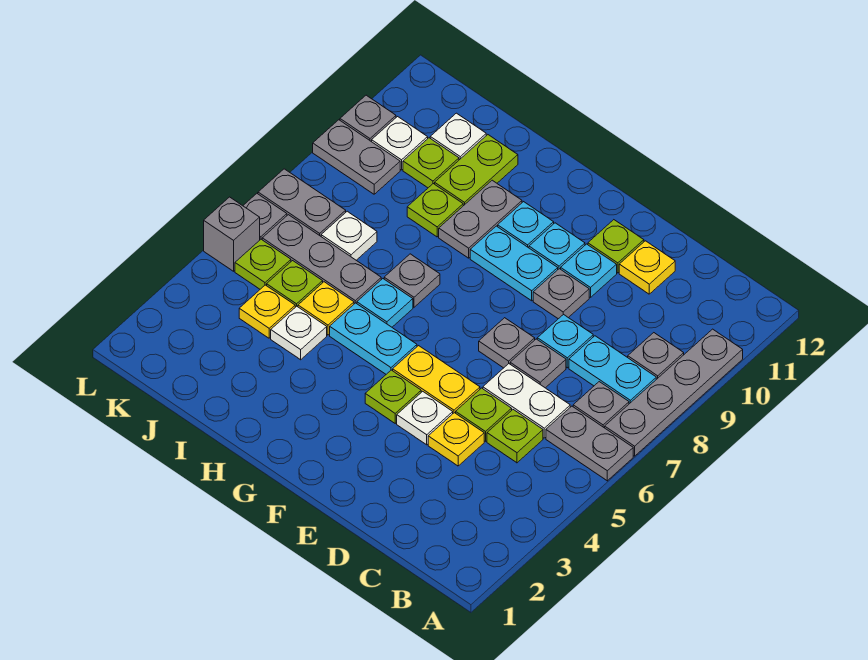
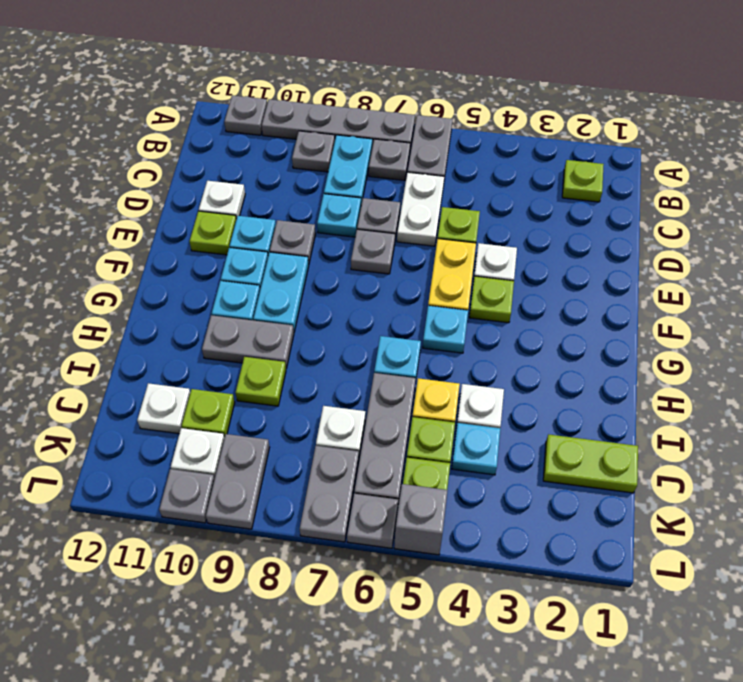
lime plate C5 level 1 -> lime plate B2 level 1
yellow plate D4 level 1 -> none
yellow plate D11 level 1 -> white plate D11 level 1
cyan plate G5:H5 level 1 -> cyan plate G5 level 1
grey plate H7 level 1 -> grey plate A11 level 1
lime plate I10:I11 level 1 -> lime plate J1:J2 level 1
yellow plate J4 level 1 -> cyan plate J4 level 1

